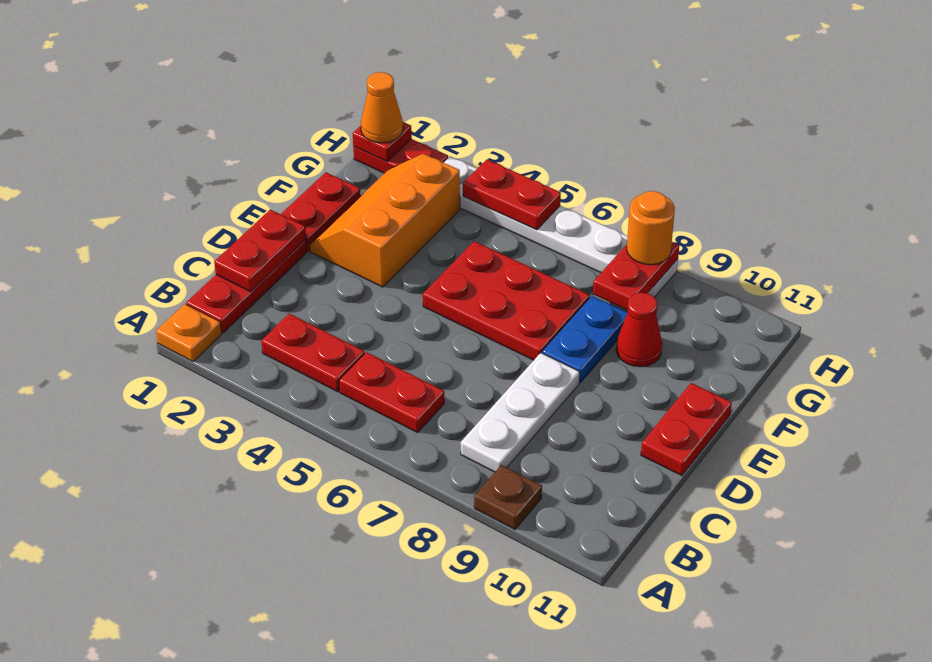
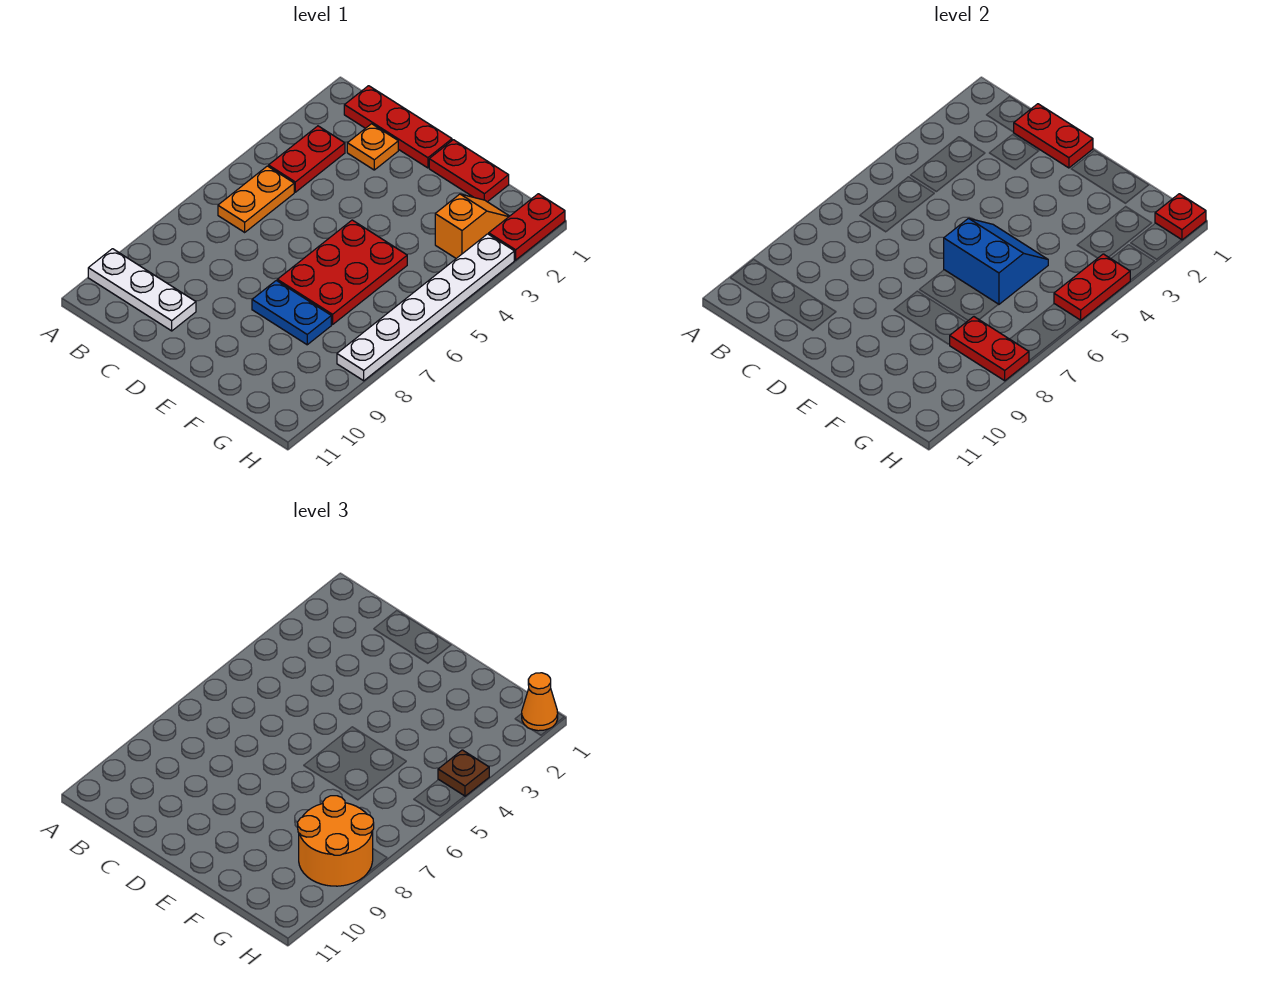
orange plate A1 level 1 -> orange plate C2 level 1
brown plate A9 level 1 -> brown plate H4 level 3
red plate B5:B6 level 1 -> orange plate B5:B6 level 1
white plate B8:D8 level 1 -> white plate A10:C10 level 1
red plate D11:E11 level 1 -> none
orange slope E2:G3 level 1 top 3 -> orange slope G2:G3 level 1 top 3
none -> blue slope E5:F6 level 2 top 6
red cone F9 level 1 -> none
orange round brick H8 level 3 -> orange round brick G8:H9 level 3

